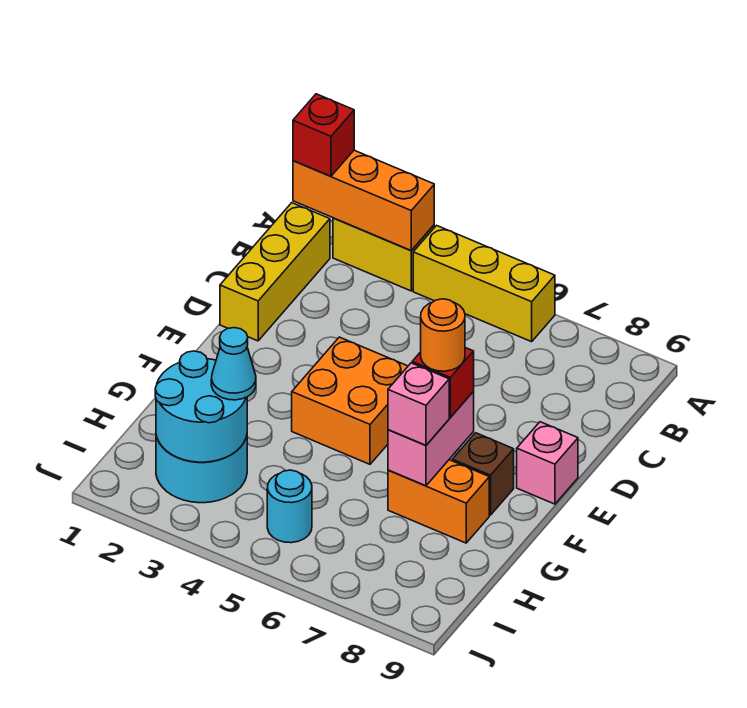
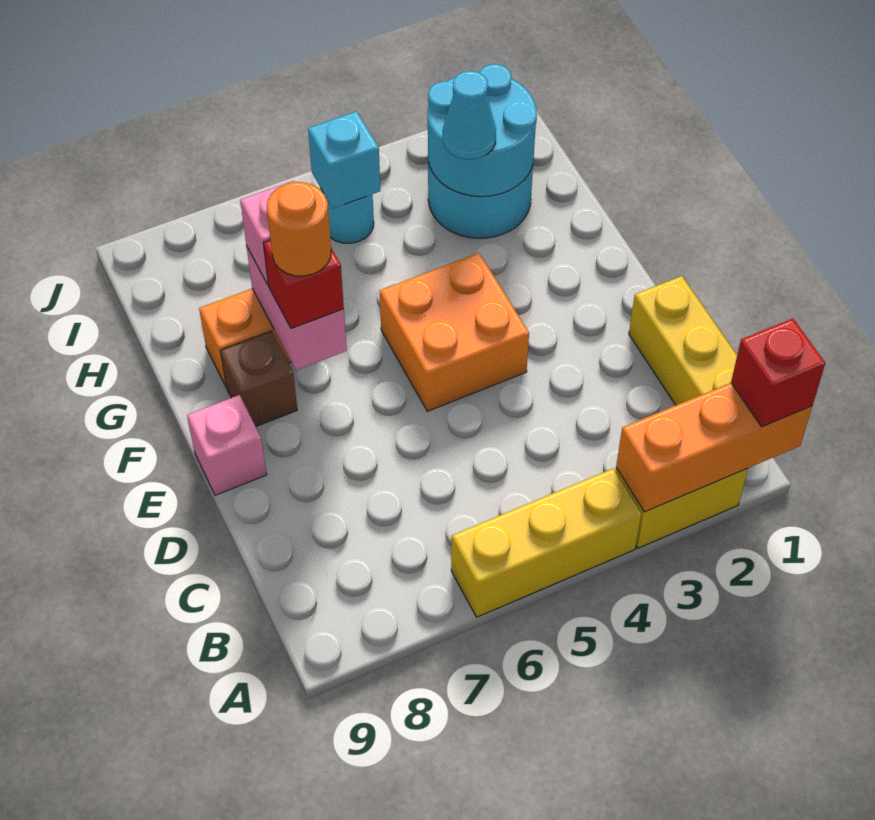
none -> cyan brick I5 level 2

